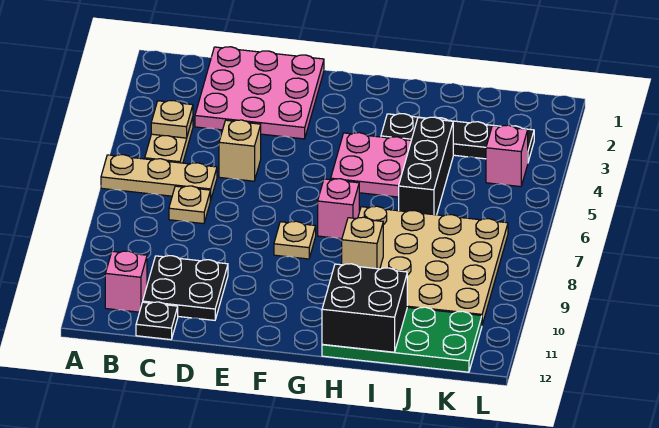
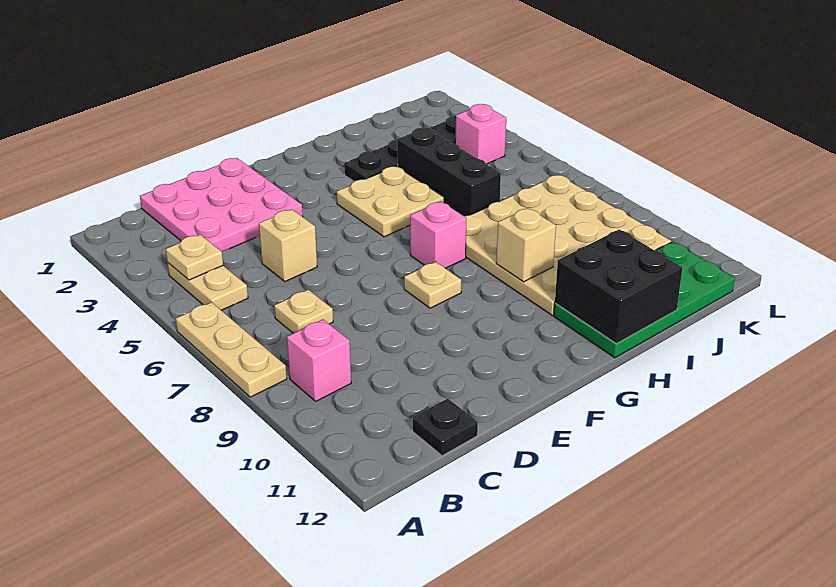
tan plate A6:C6 level 1 -> tan plate A6:A8 level 1
pink brick B11 level 1 -> pink brick B9 level 1
black plate C10:D11 level 1 -> none
pink plate G4:H5 level 1 -> tan plate G4:H5 level 1

